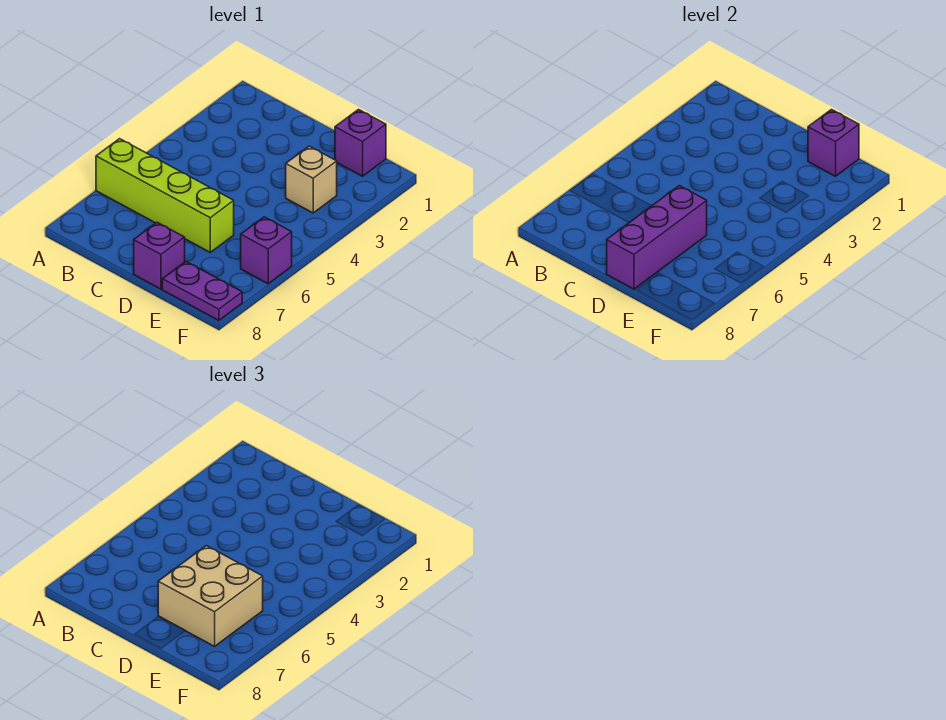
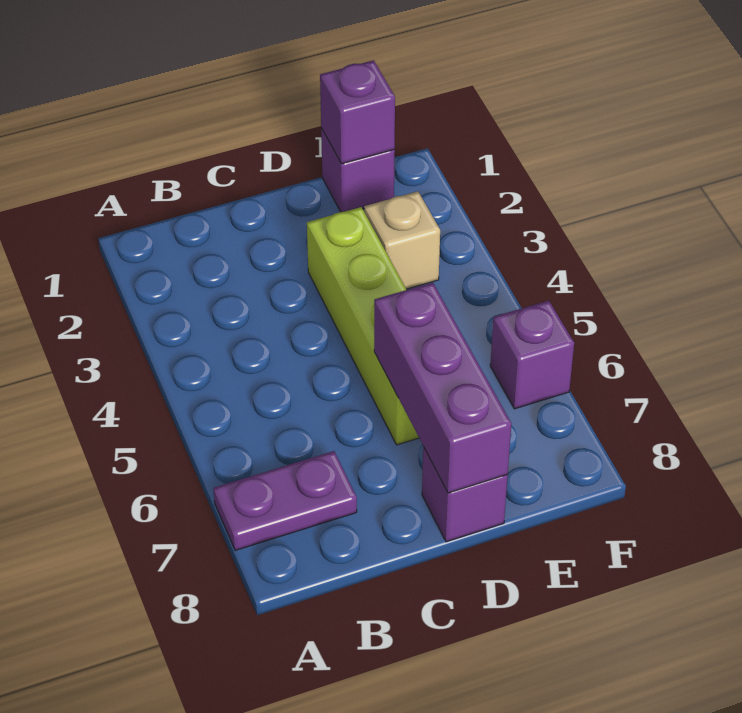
lime brick A6:D6 level 1 -> lime brick D3:D6 level 1
tan brick D6:E7 level 3 -> none
purple plate E8:F8 level 1 -> purple plate A7:B7 level 1

